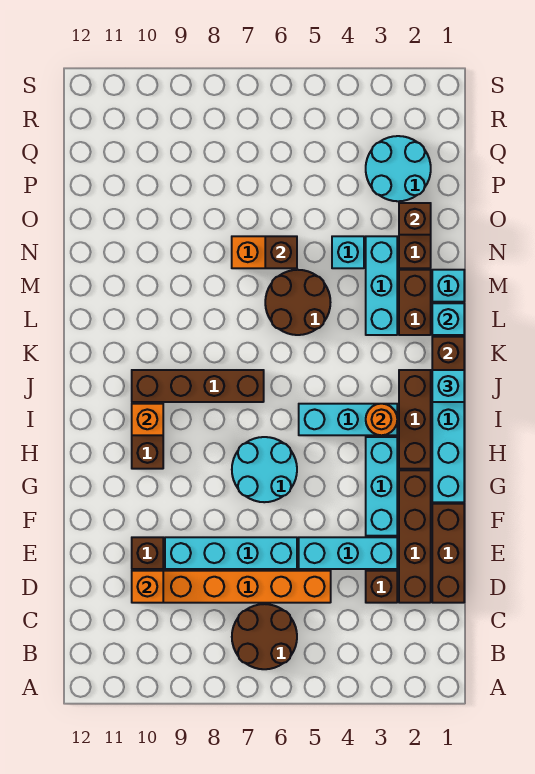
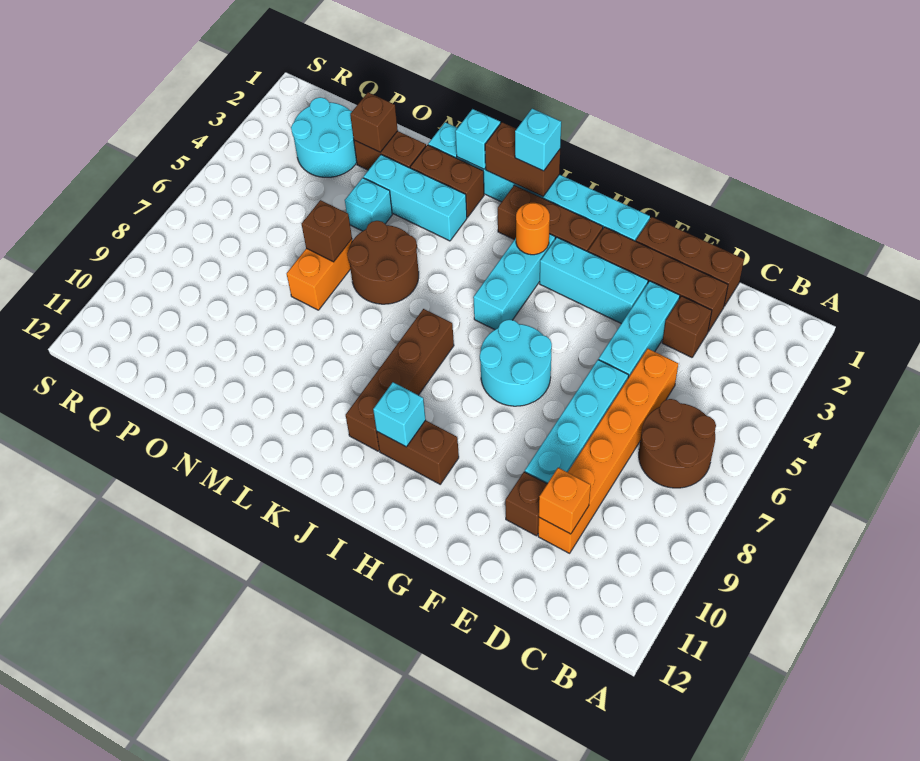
orange brick I10 level 2 -> cyan brick I10 level 2

